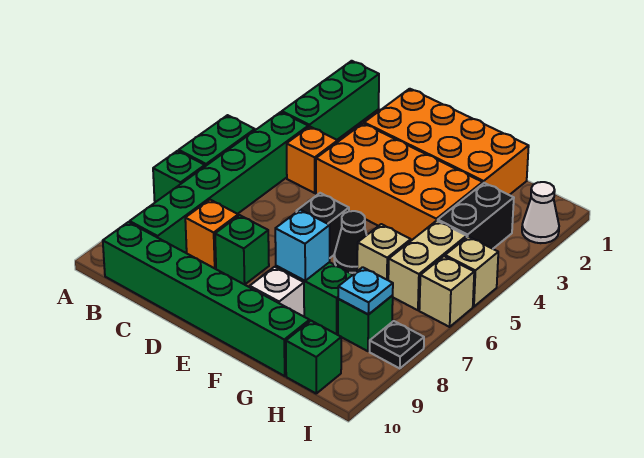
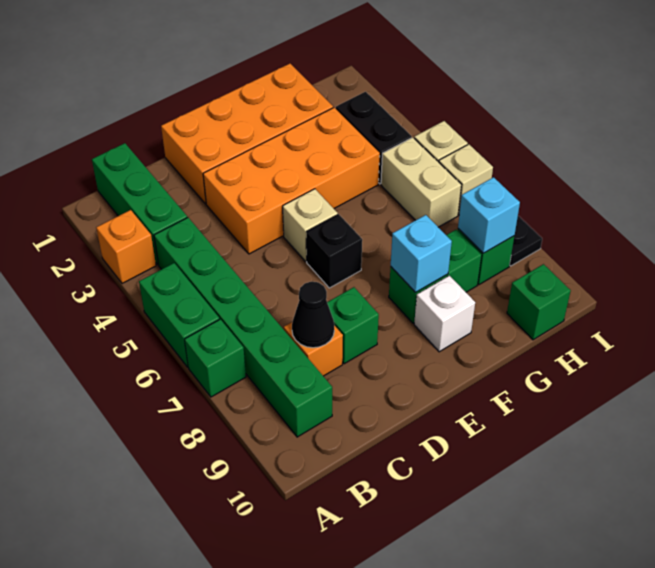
green brick B10:G10 level 1 -> none
orange brick C4 level 1 -> orange brick A3 level 1
black cone F6 level 1 -> black cone C8 level 2
tan brick G6 level 1 -> tan brick E5 level 1
cyan plate H8 level 2 -> cyan brick H8 level 2
white cone I2 level 1 -> none

